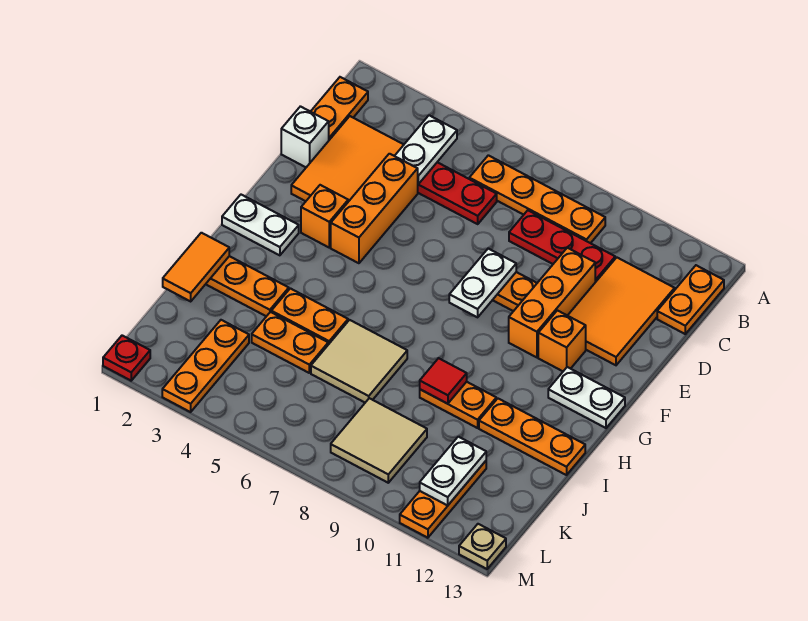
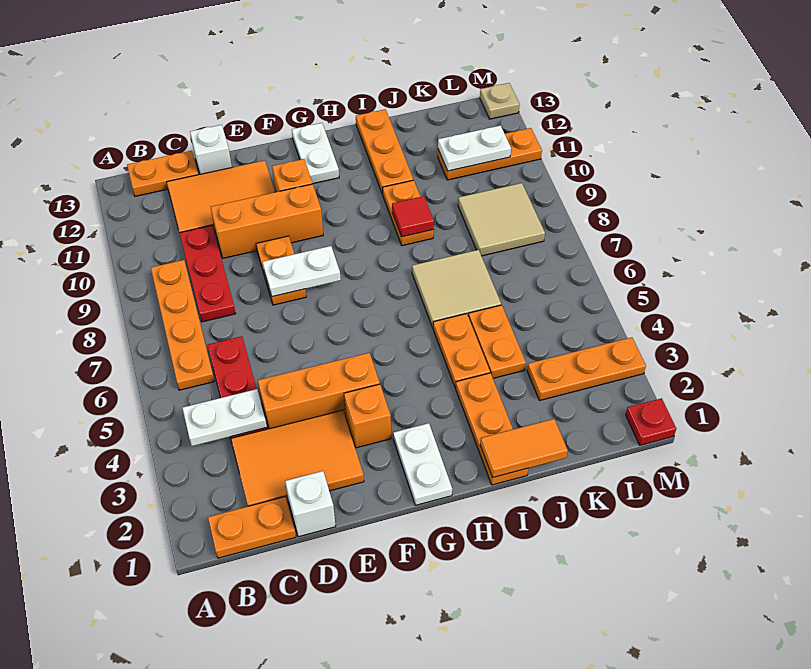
none -> white brick D13 level 1

